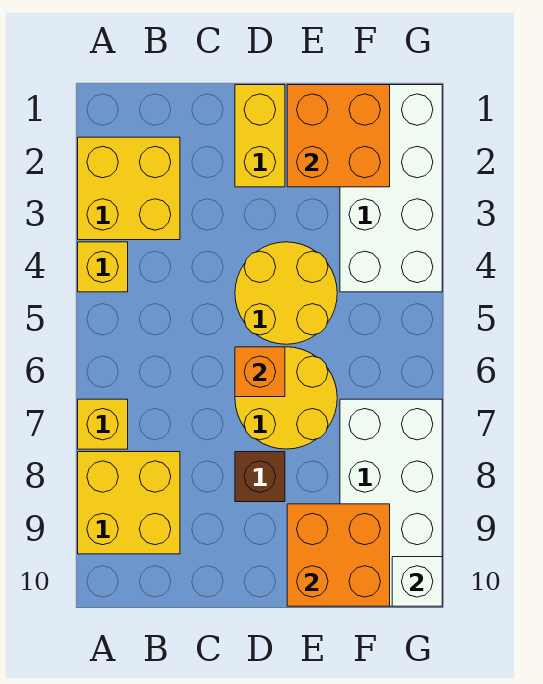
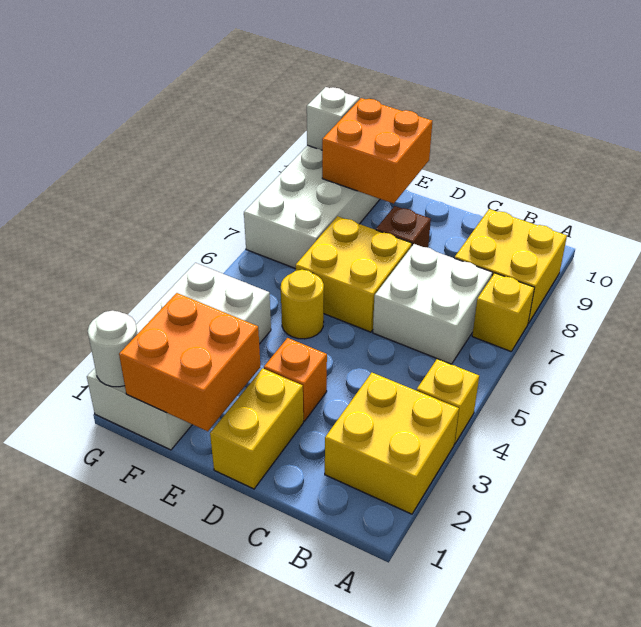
none -> white brick B6:C7 level 1
yellow round brick D4:E5 level 1 -> yellow round brick E5 level 1
yellow round brick D6:E7 level 1 -> yellow brick D6:E7 level 1
orange brick D6 level 2 -> orange brick D3 level 1
none -> white round brick G1 level 2

